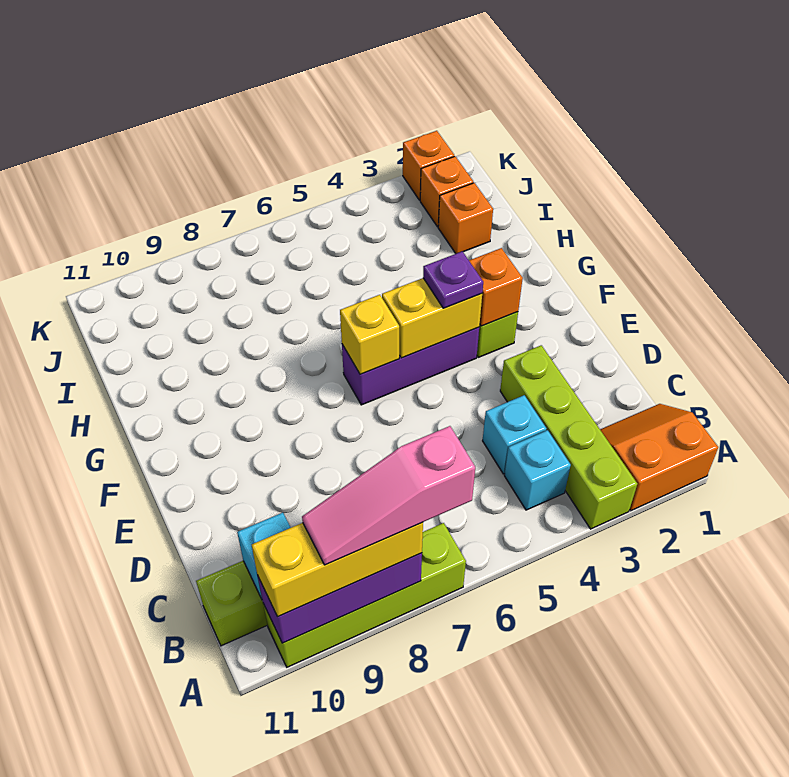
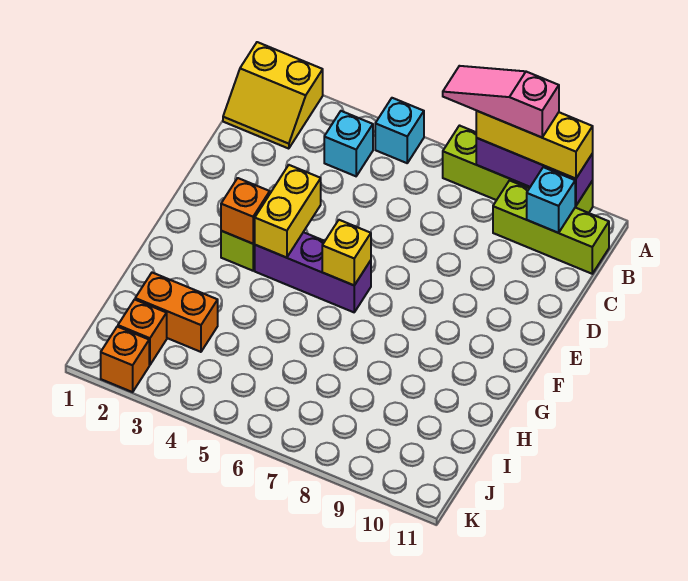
orange slope A1:B2 level 1 top A -> yellow slope A1:B2 level 1 top A
lime brick A3:D3 level 1 -> none
pink slope A7:A9 level 4 top 7 -> pink slope A7:A9 level 4 top 9
cyan brick C4 level 1 -> cyan brick A5 level 1
yellow brick F4:F5 level 2 -> yellow brick E4:F4 level 2
purple plate F4 level 3 -> none
orange brick I2 level 1 -> orange brick I2:I3 level 1

